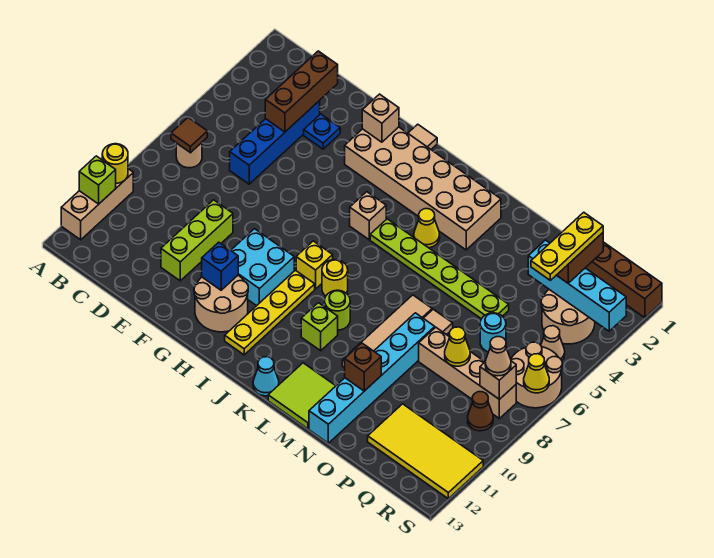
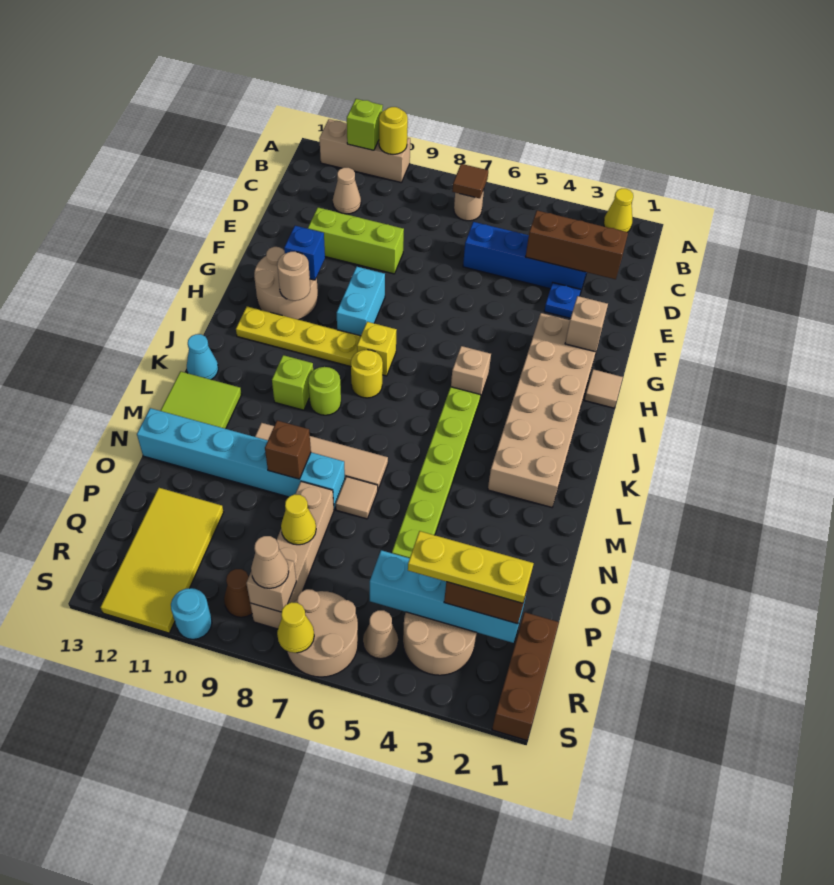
none -> tan cone C11 level 1
cyan brick G9:H10 level 1 -> cyan brick G9:H9 level 1
none -> tan round brick H11 level 2
yellow cone K4 level 1 -> yellow cone A2 level 1
brown brick N11 level 2 -> brown brick N9 level 2
cyan brick P3:S3 level 2 -> cyan brick Q2:Q5 level 2
cyan round brick P6 level 1 -> cyan round brick S10 level 1

